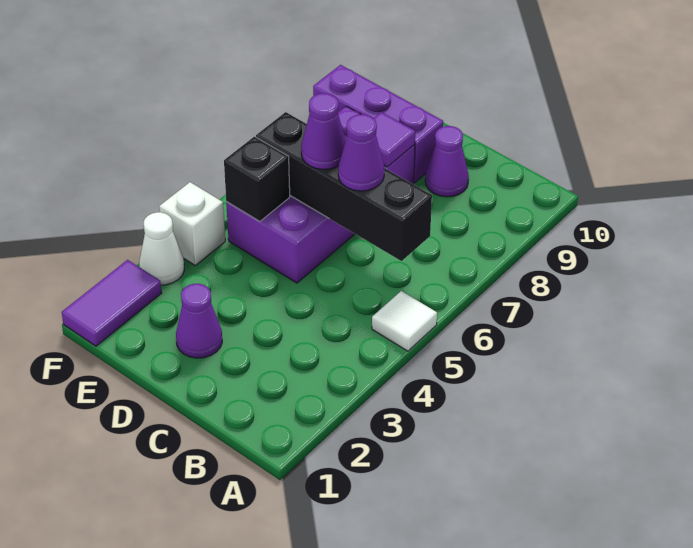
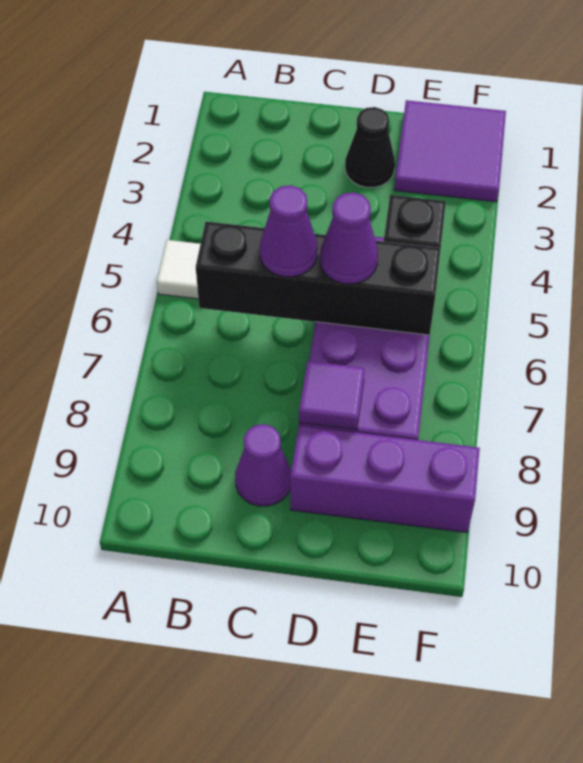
purple cone D2 level 1 -> black cone D2 level 1
purple tile F1:F2 level 1 -> purple tile E1:F2 level 1
white cone F3 level 1 -> none
white brick F4 level 1 -> none

